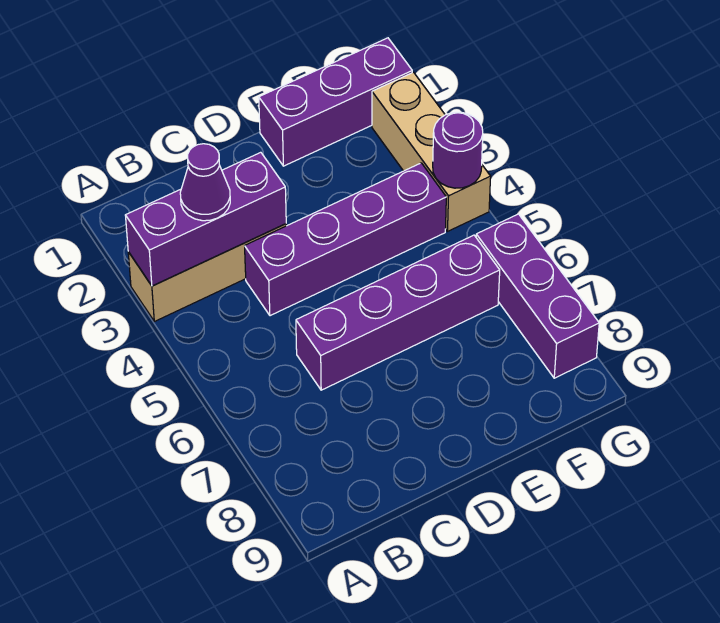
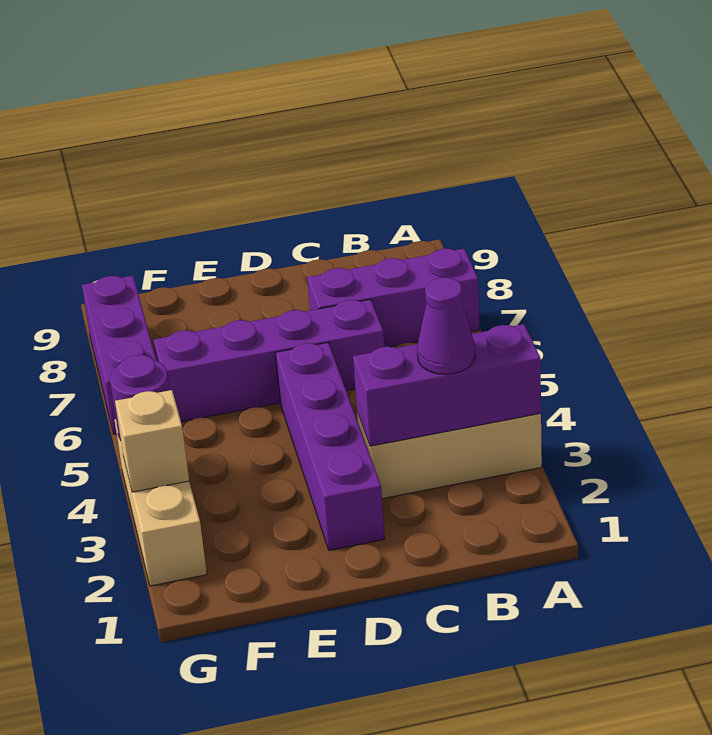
purple brick C4:F4 level 1 -> purple brick D2:D5 level 1
purple brick E1:G1 level 1 -> purple brick A7:C7 level 1
none -> tan brick G3 level 2

